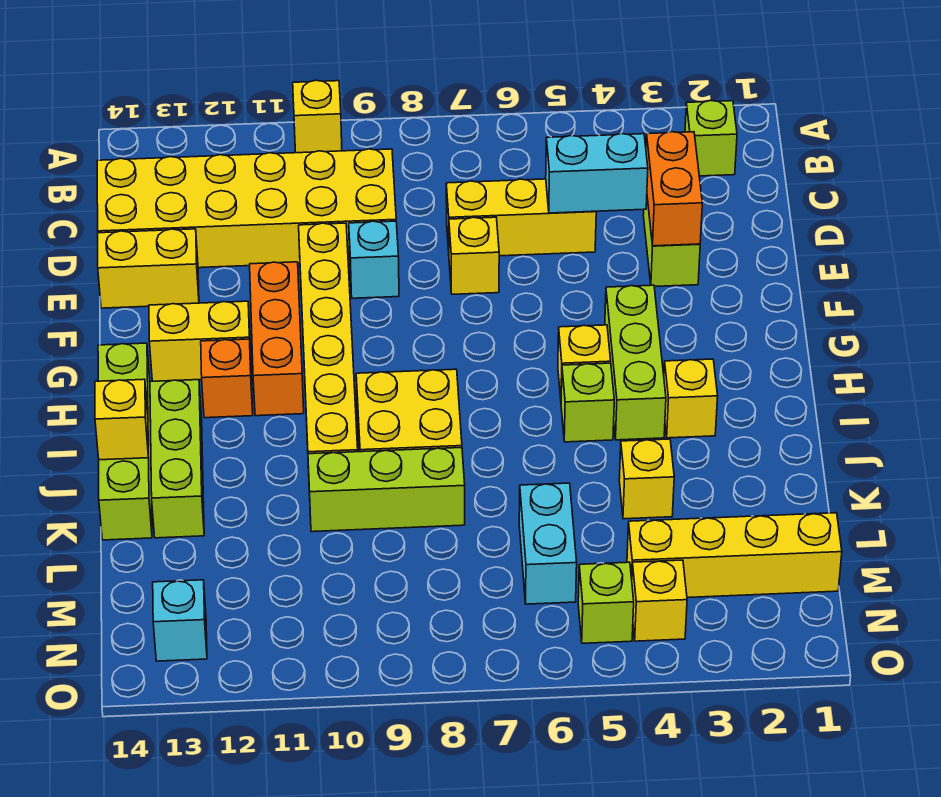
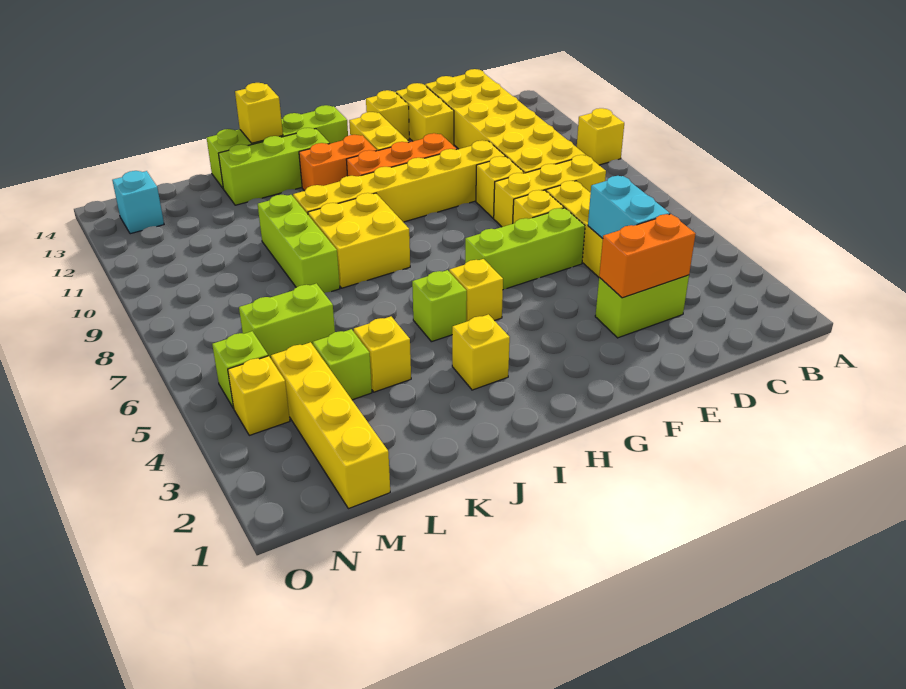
lime brick B2 level 1 -> lime brick L4 level 1
none -> yellow brick C8:E8 level 1
cyan brick E9 level 1 -> yellow brick E9 level 1
none -> yellow brick F14 level 1
lime brick G4:I4 level 1 -> lime brick E6:G6 level 1
orange brick H12 level 1 -> orange brick H12:I12 level 1
cyan brick L6:M6 level 1 -> lime brick L6:M6 level 1

